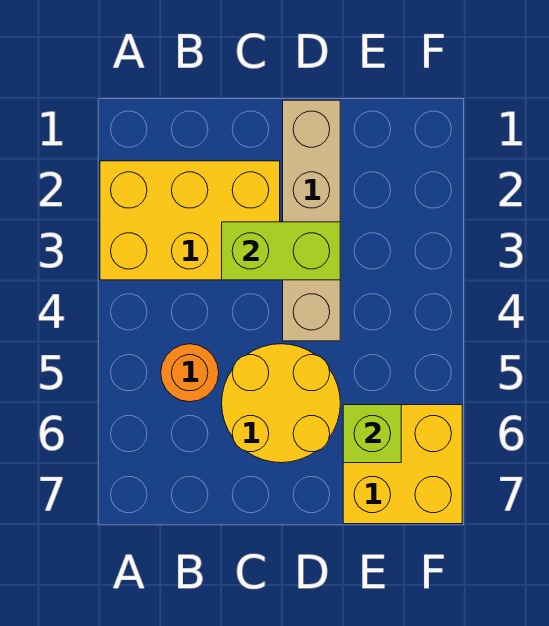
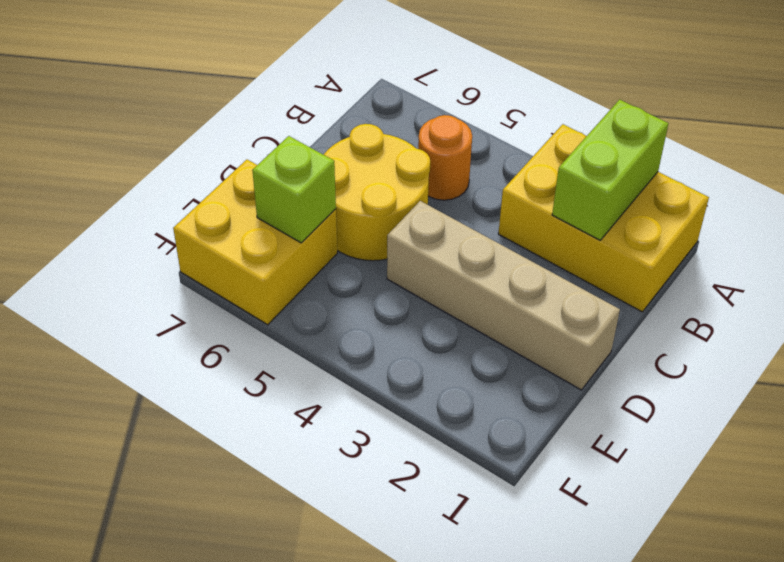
yellow brick A2:C3 level 1 -> yellow brick A1:B3 level 1
lime brick C3:D3 level 2 -> lime brick A2:B2 level 2

